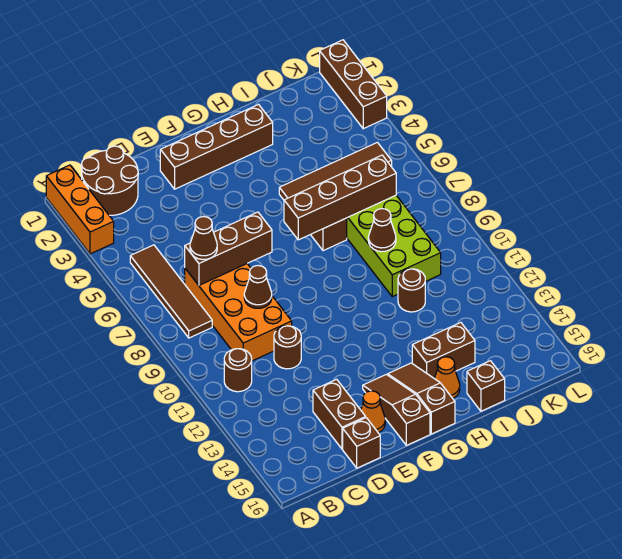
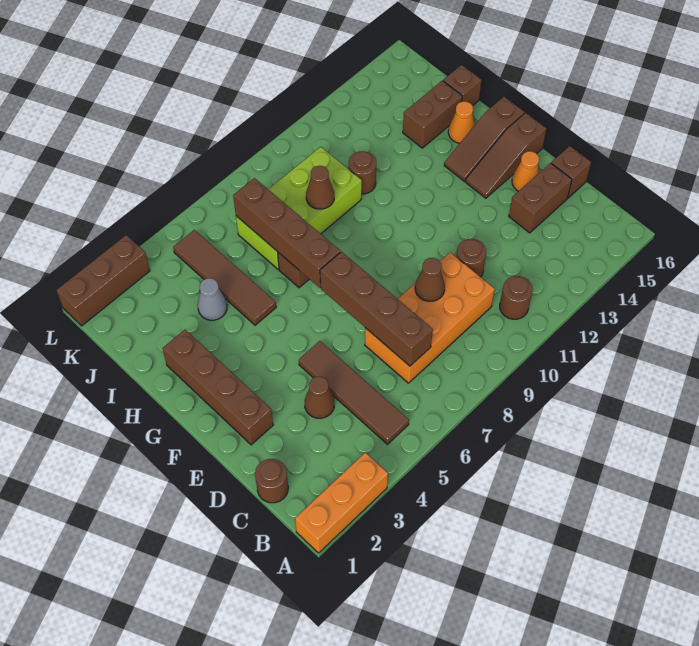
brown round brick B1:C2 level 1 -> brown round brick C1 level 1
brown tile B5:B8 level 1 -> brown tile B5:E5 level 1
brown brick C7:E7 level 2 -> brown brick C7:F7 level 2
brown cone C7 level 3 -> brown cone D4 level 1
brown brick H14:I14 level 1 -> brown brick I14:I15 level 1
none -> grey cone I4 level 1

